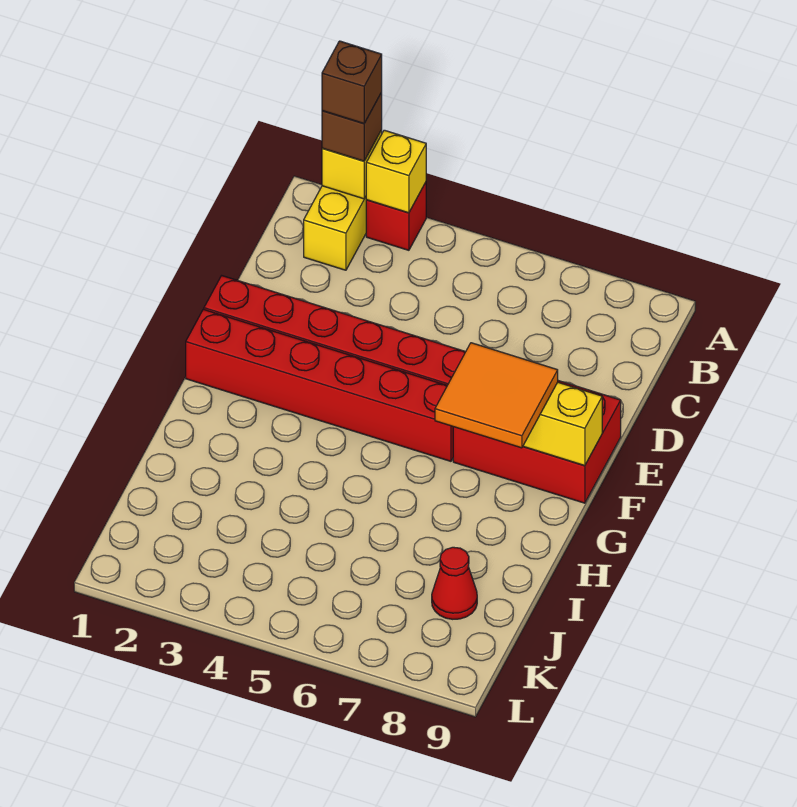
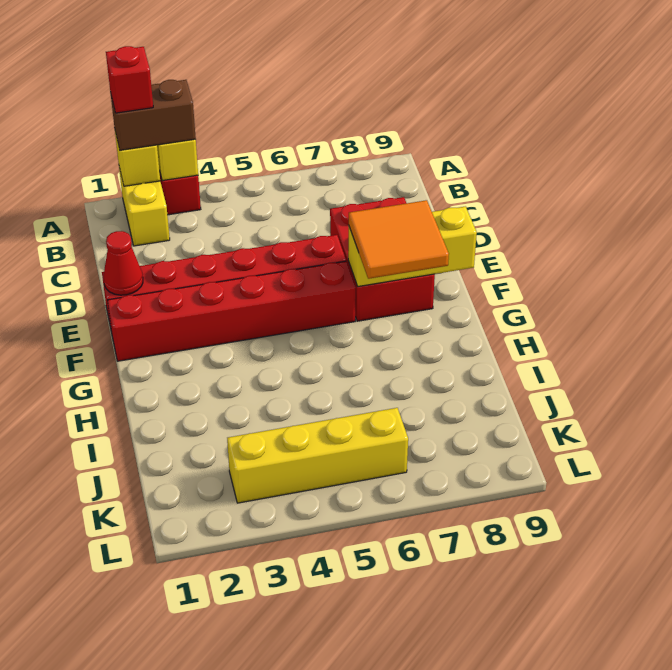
brown brick A2 level 3 -> brown brick A2:A3 level 3
brown brick A2 level 4 -> red brick A2 level 4
red brick E7:F9 level 1 -> red brick D7:F8 level 1
red cone J8 level 1 -> red cone E1 level 2
none -> yellow brick K3:K6 level 1

